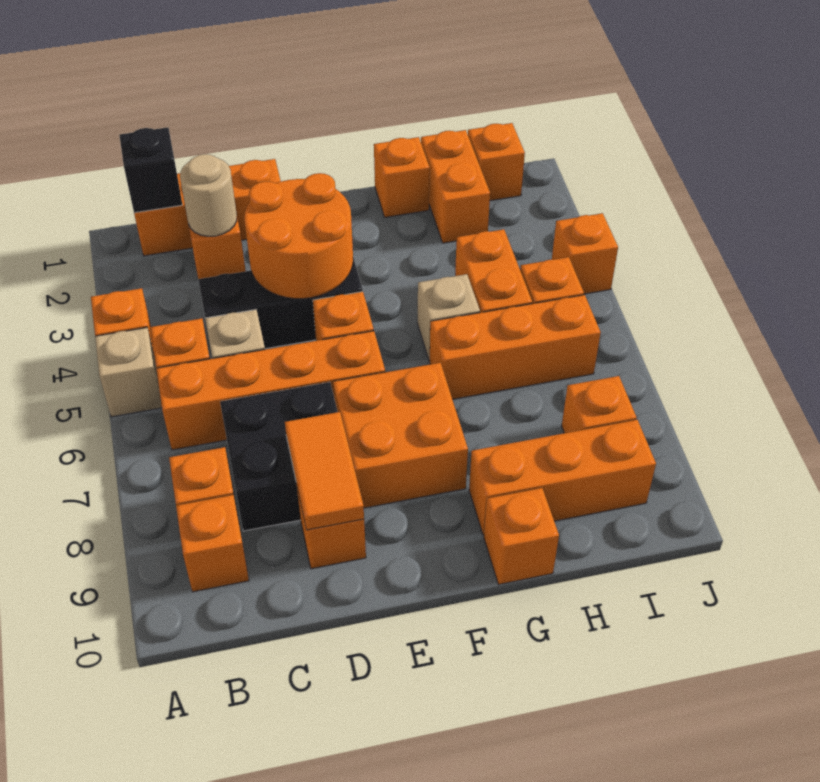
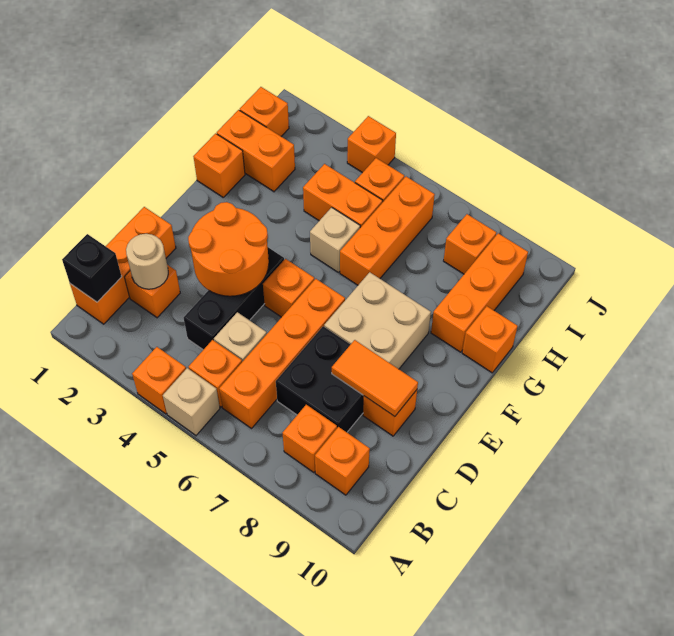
orange brick E7:F8 level 1 -> tan brick E7:F8 level 1

